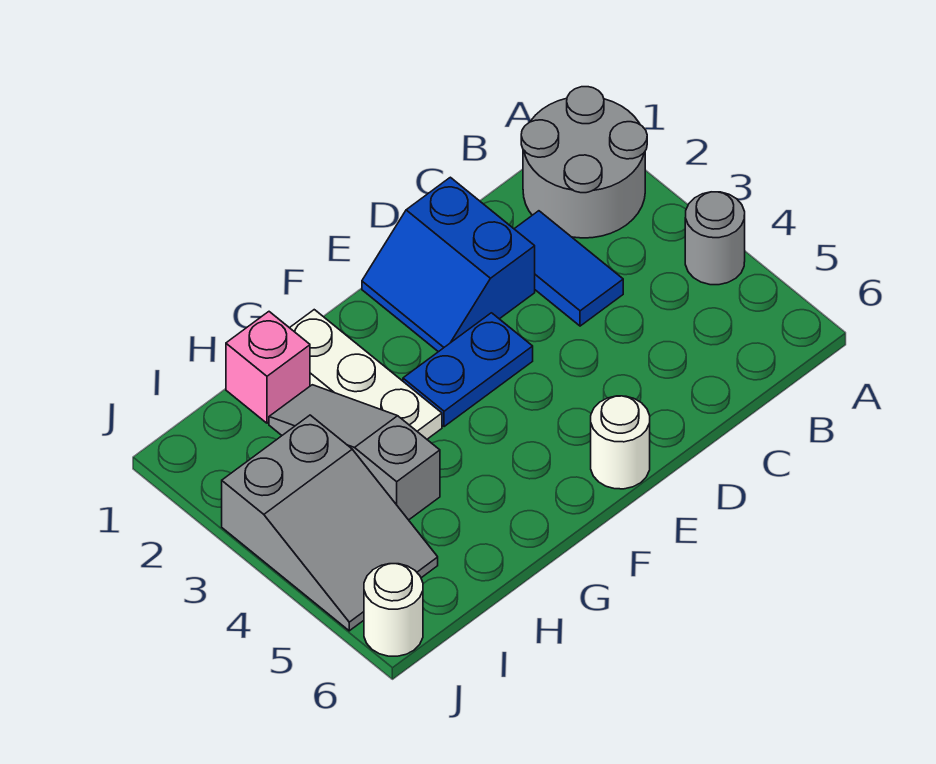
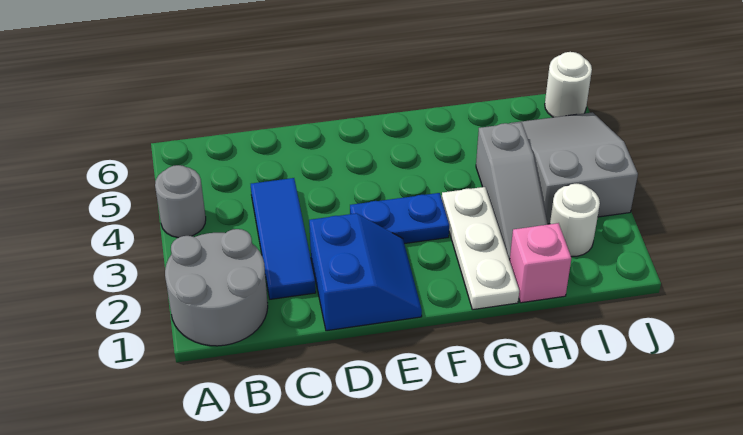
blue tile C2:C3 level 1 -> blue tile C2:C4 level 1
white round brick E6 level 1 -> white round brick I2 level 1

